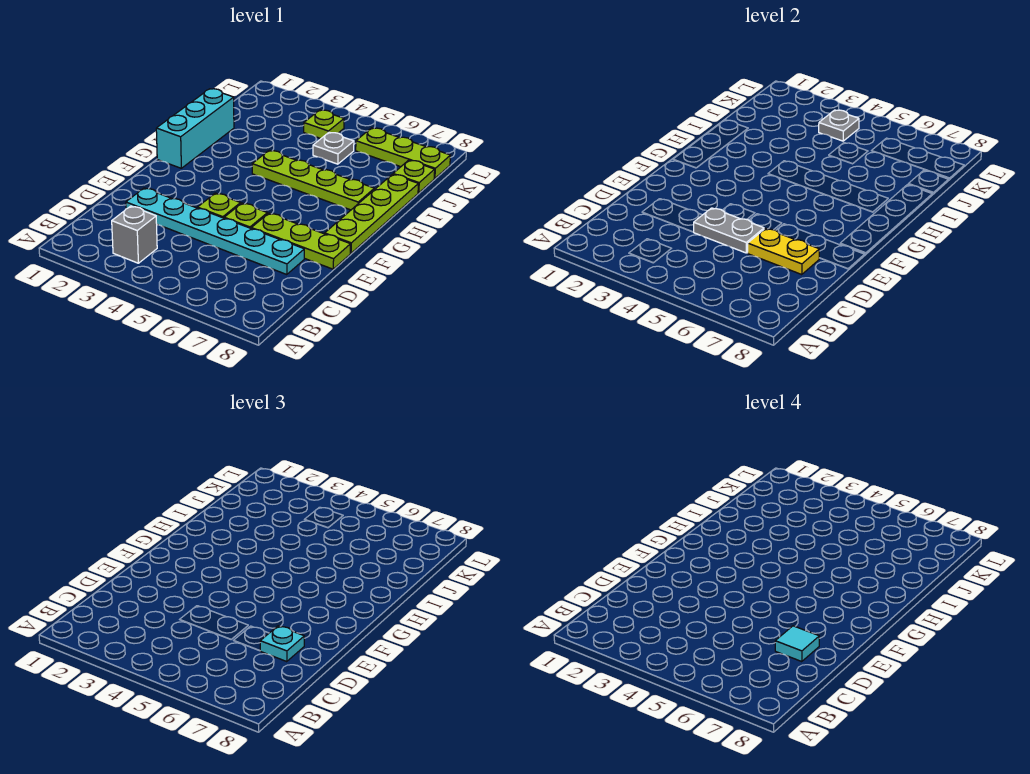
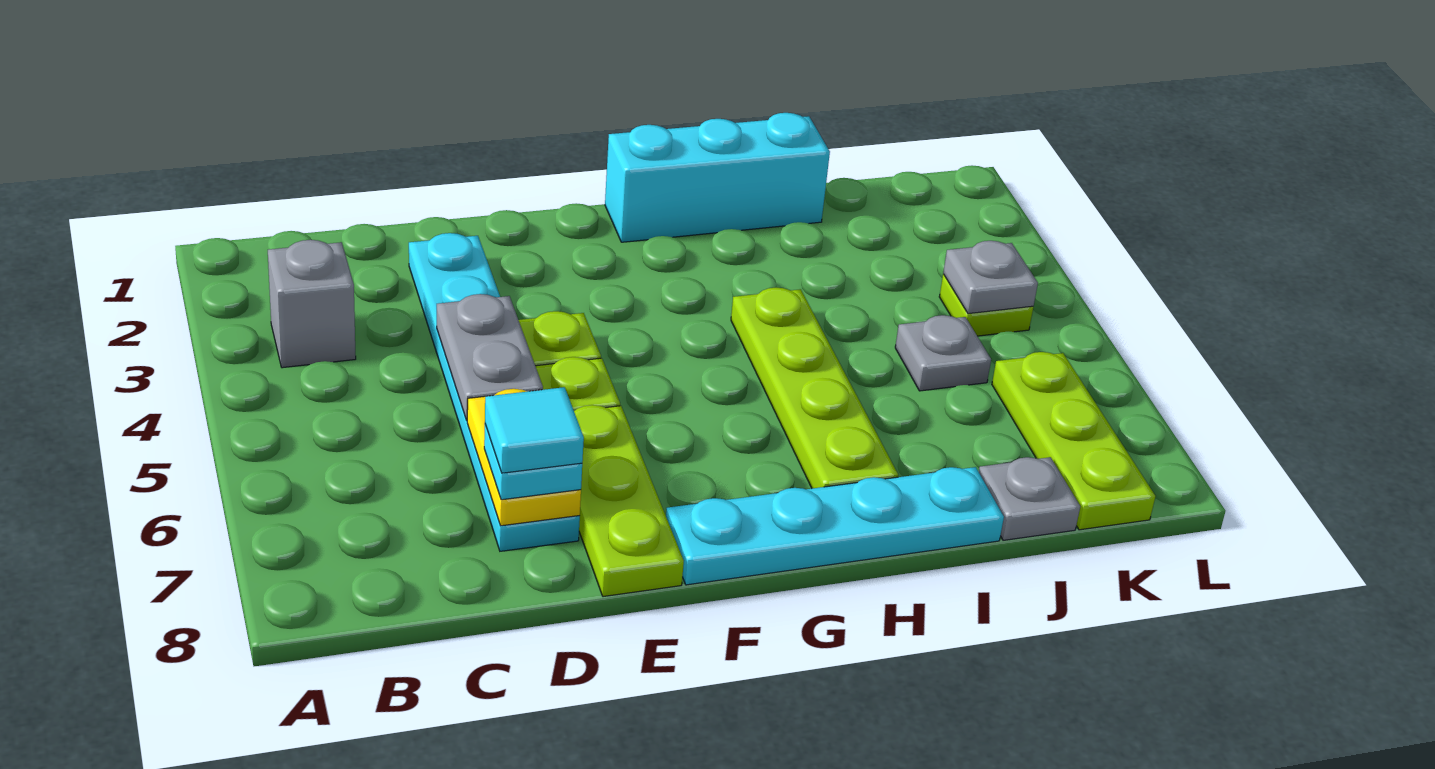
lime plate F8:I8 level 1 -> cyan plate F8:I8 level 1
lime plate J8 level 1 -> grey plate J8 level 1

